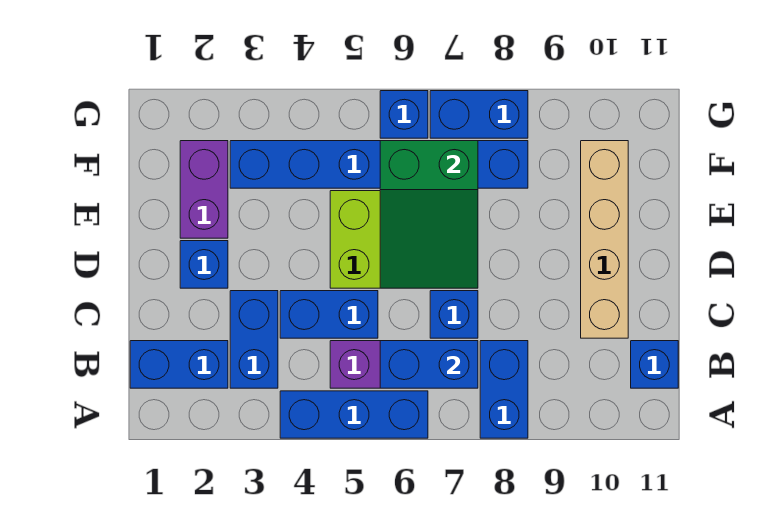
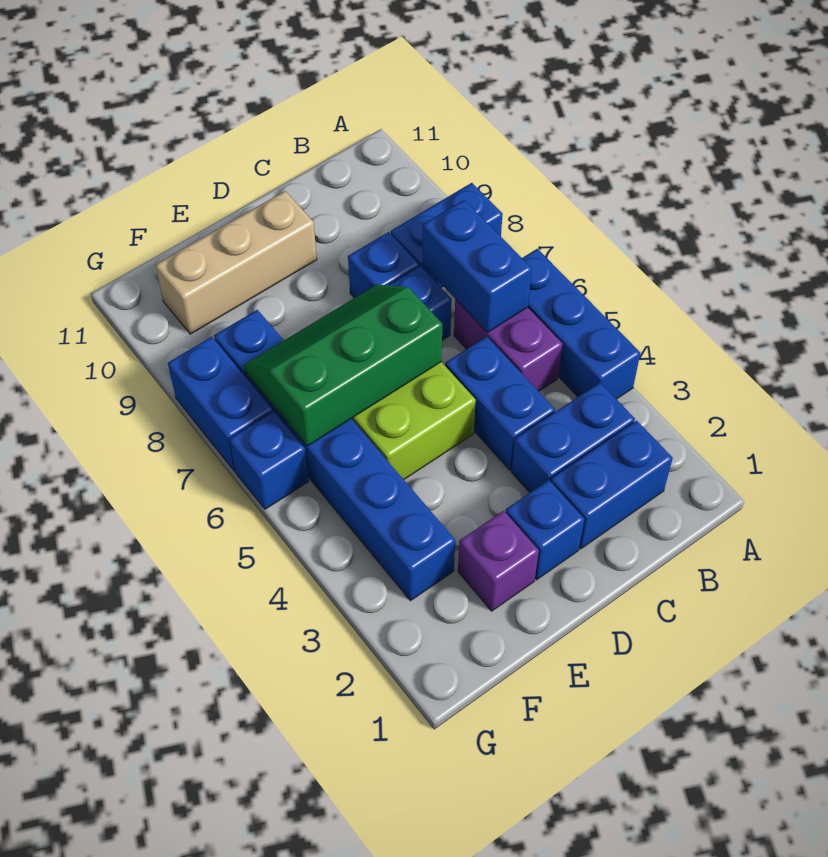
blue brick B1:B2 level 1 -> blue brick B2:C2 level 1
blue brick B11 level 1 -> blue brick C8 level 1
tan brick C10:F10 level 1 -> tan brick D10:F10 level 1
green slope D6:F7 level 2 top F -> green slope D6:F7 level 2 top 6
purple brick E2:F2 level 1 -> purple brick E2 level 1

